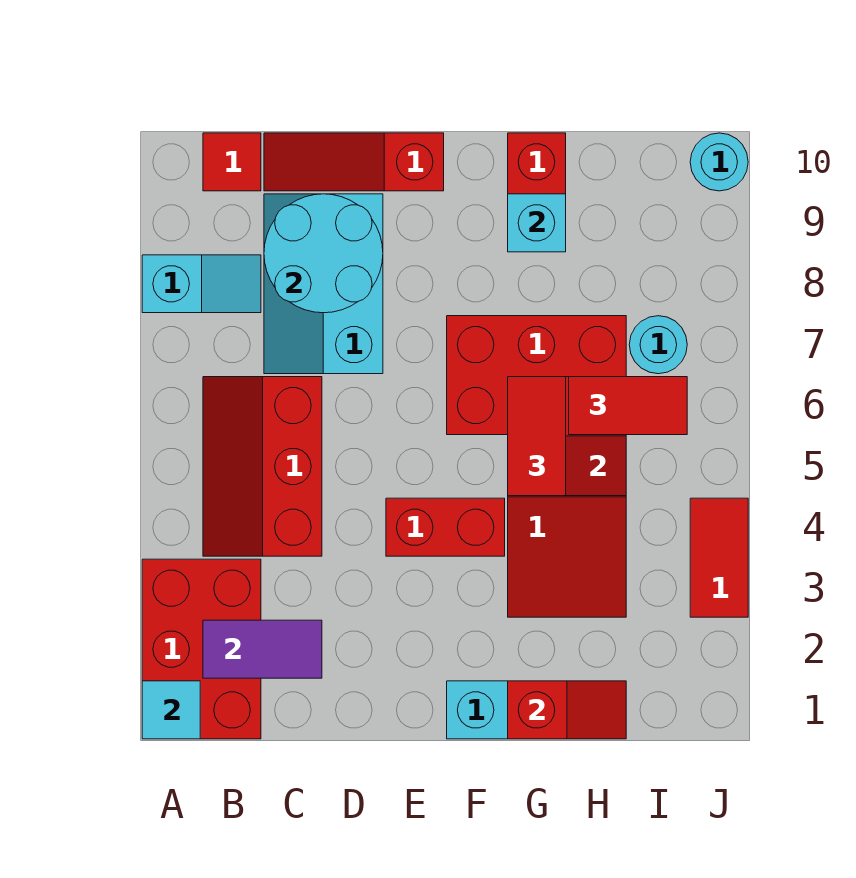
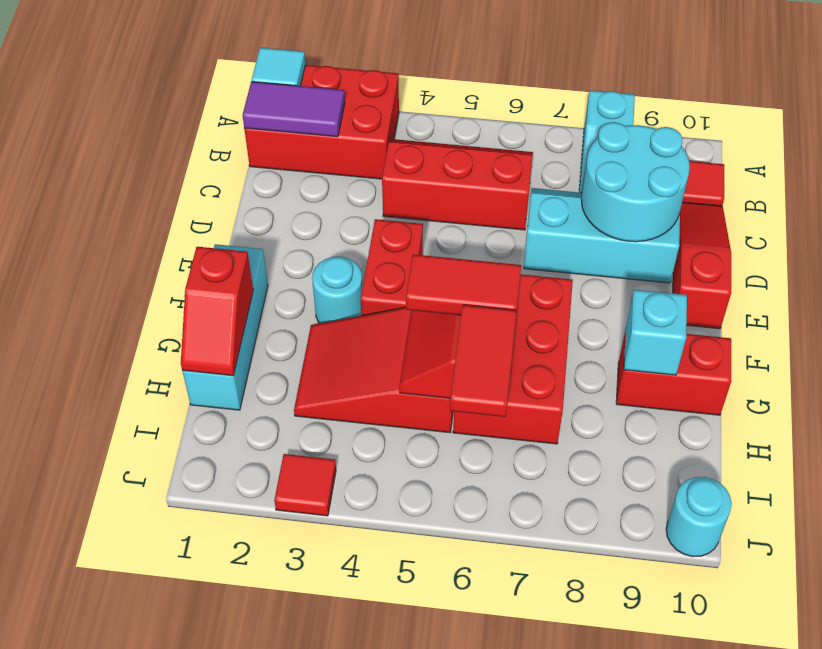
purple tile B2:C2 level 2 -> purple tile B1:B2 level 2
cyan round brick I7 level 1 -> cyan round brick F3 level 1
red tile J3:J4 level 1 -> red tile J3 level 1

